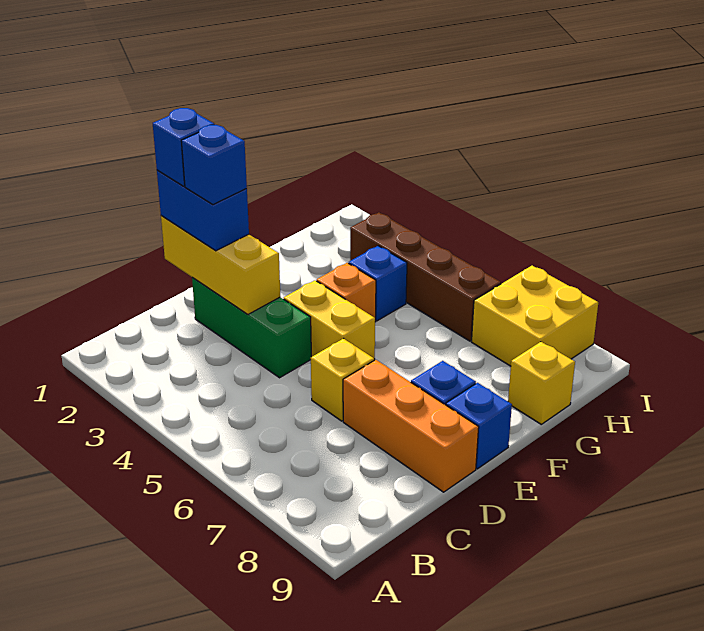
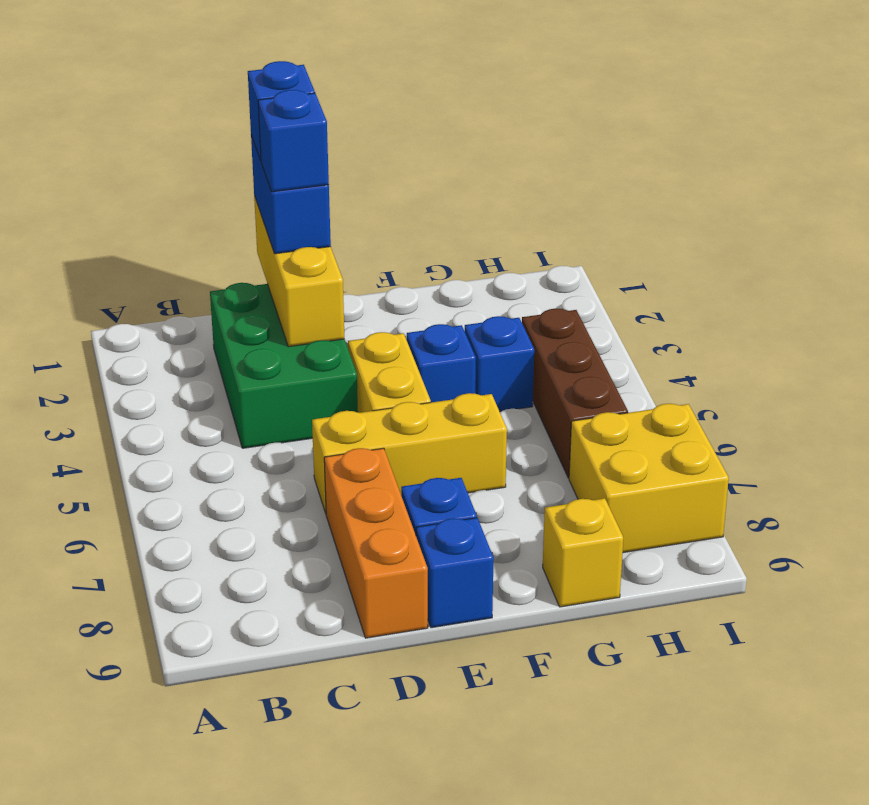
green brick D2:D4 level 1 -> green brick C2:D4 level 1
yellow brick D6 level 1 -> yellow brick D6:F6 level 1
orange brick F4 level 1 -> blue brick F4 level 1
brown brick H3:H6 level 1 -> brown brick H4:H6 level 1

